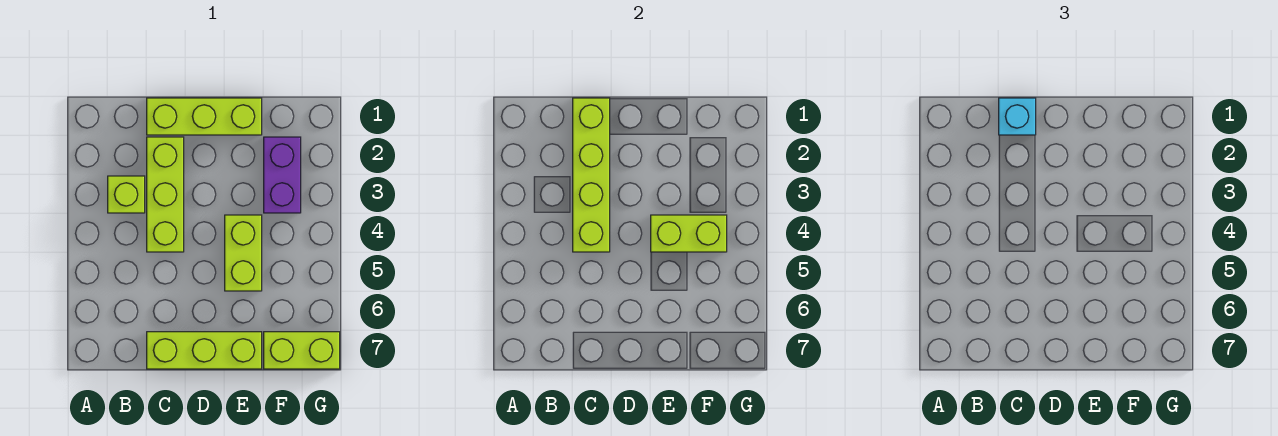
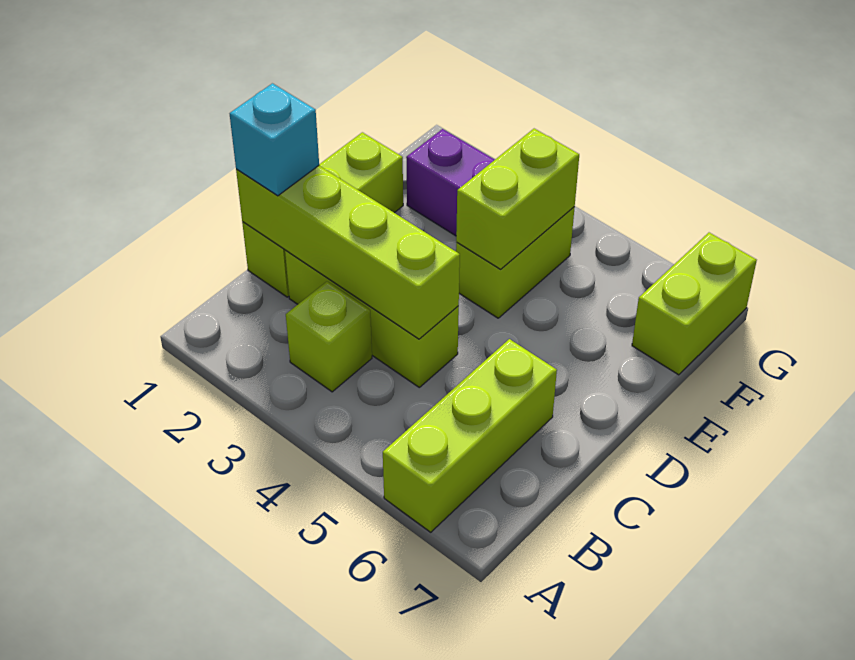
lime brick C7:E7 level 1 -> lime brick A6:C6 level 1
lime brick E4:E5 level 1 -> lime brick E4:F4 level 1

